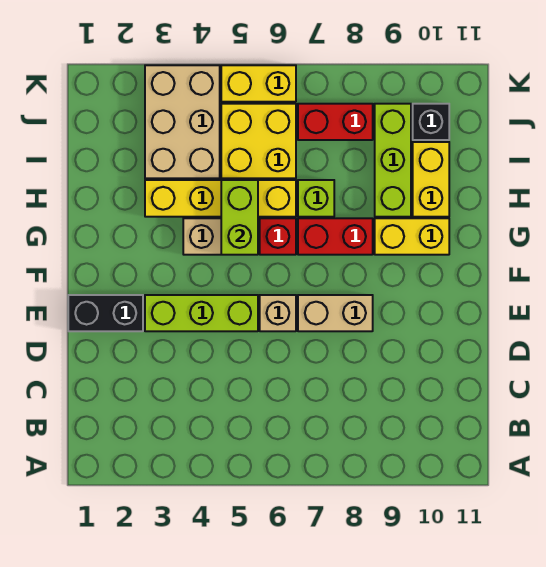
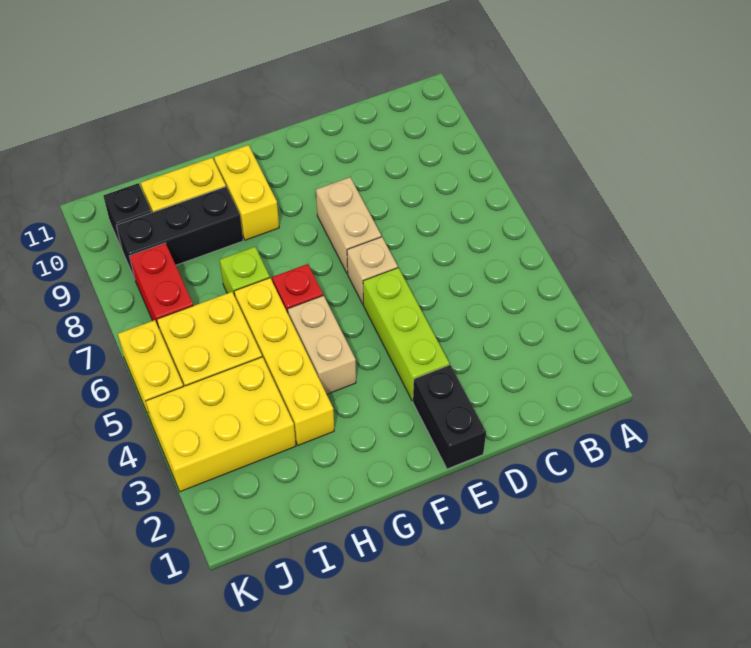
lime brick G5:H5 level 2 -> none
red brick G7:G8 level 1 -> none
lime brick H9:J9 level 1 -> black brick H9:J9 level 1
tan brick I3:K4 level 1 -> yellow brick I3:K4 level 1

